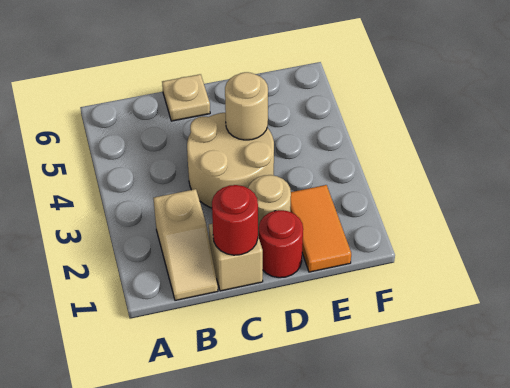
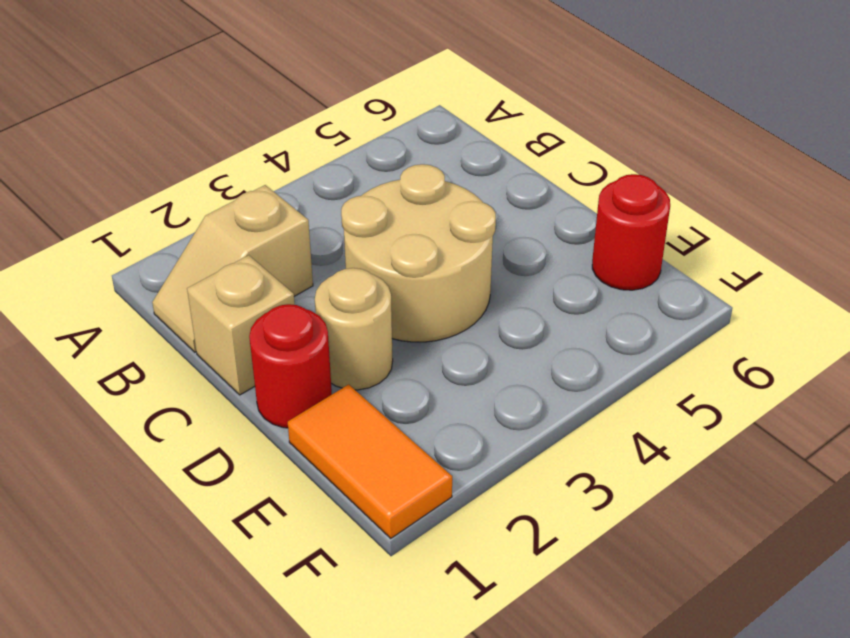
red round brick C1 level 2 -> red round brick E6 level 1
tan plate C6 level 1 -> none
tan round brick D4 level 2 -> none
orange tile E1:E2 level 1 -> orange tile E1:F1 level 1

